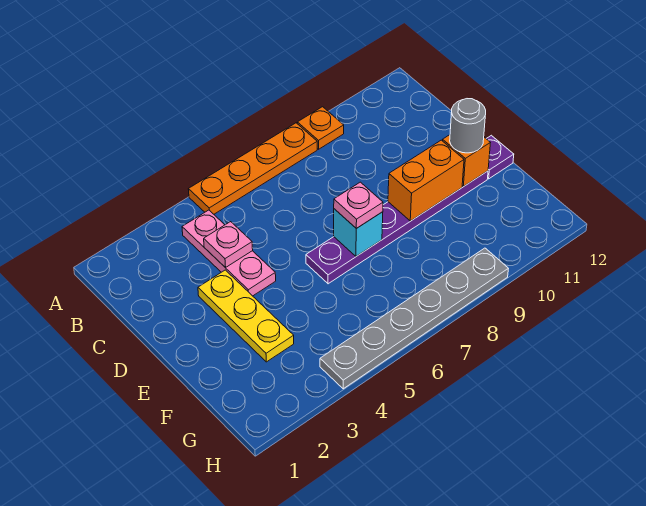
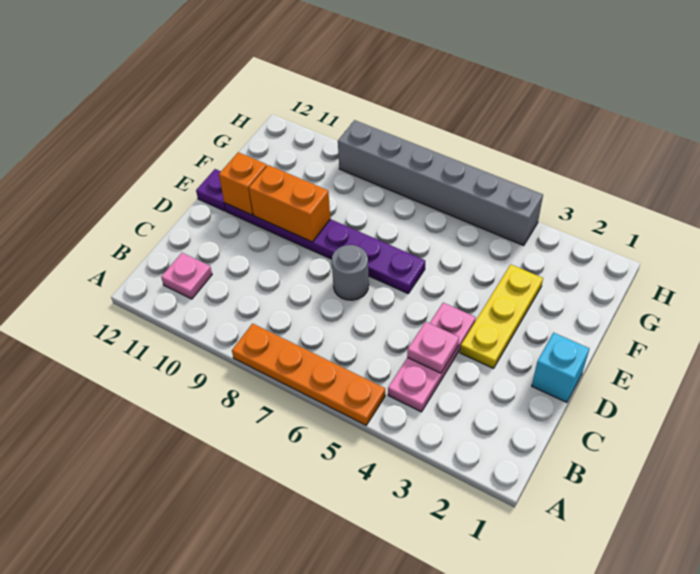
orange plate A9 level 1 -> none
cyan brick E7 level 2 -> cyan brick D1 level 1
pink plate E7 level 3 -> pink plate B11 level 1
grey round brick E11 level 3 -> grey round brick D7 level 1
grey plate H4:H9 level 1 -> grey brick H4:H9 level 1

